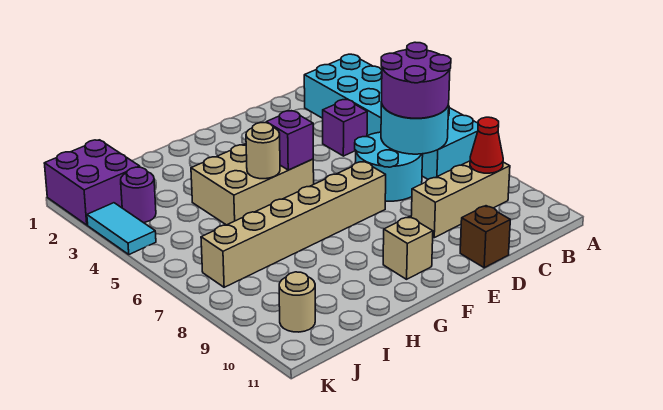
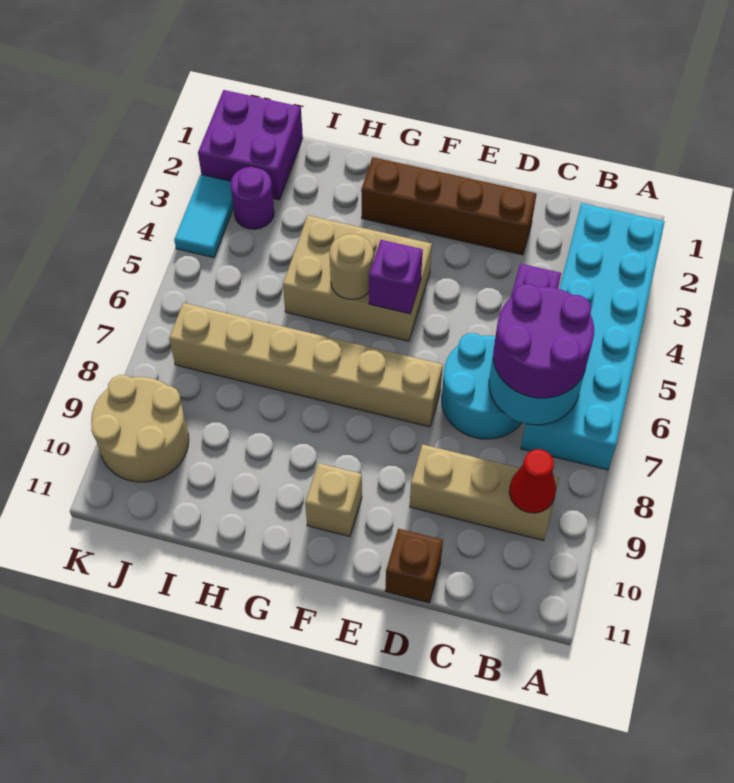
none -> brown brick D2:G2 level 1
tan round brick J10 level 1 -> tan round brick J9:K10 level 1

